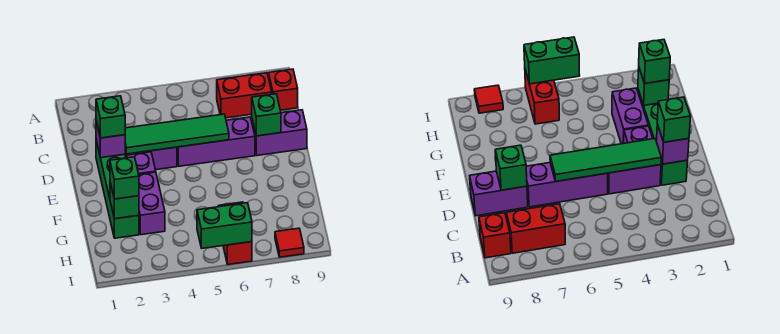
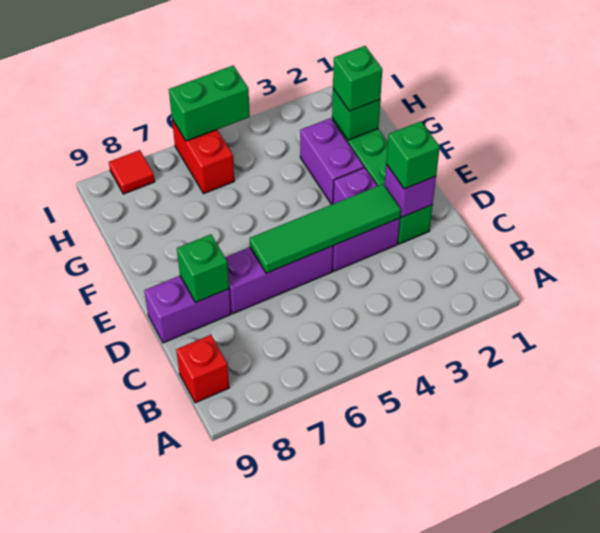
red brick B7:B8 level 1 -> none

